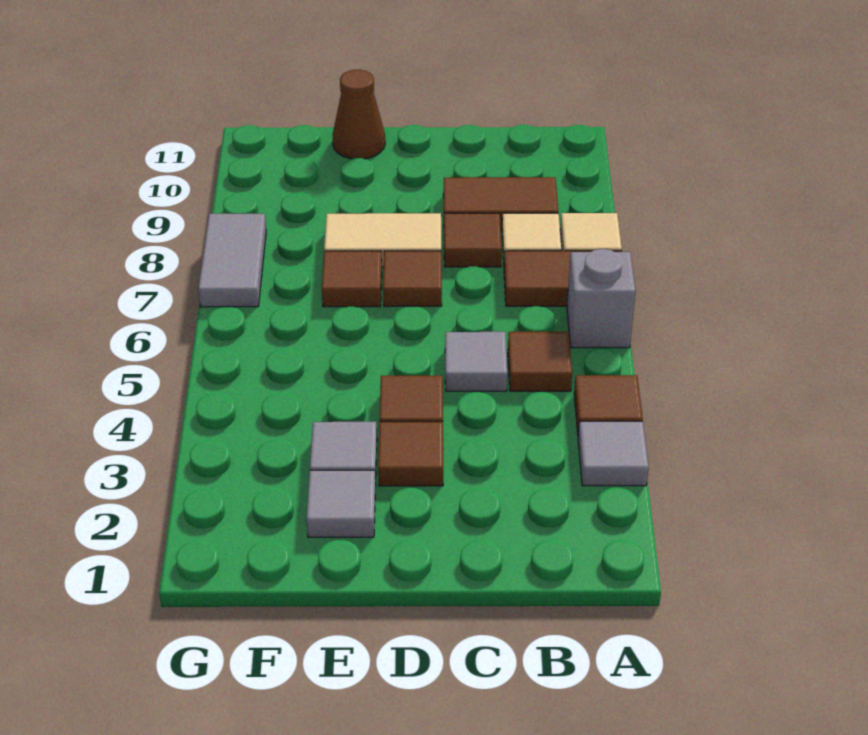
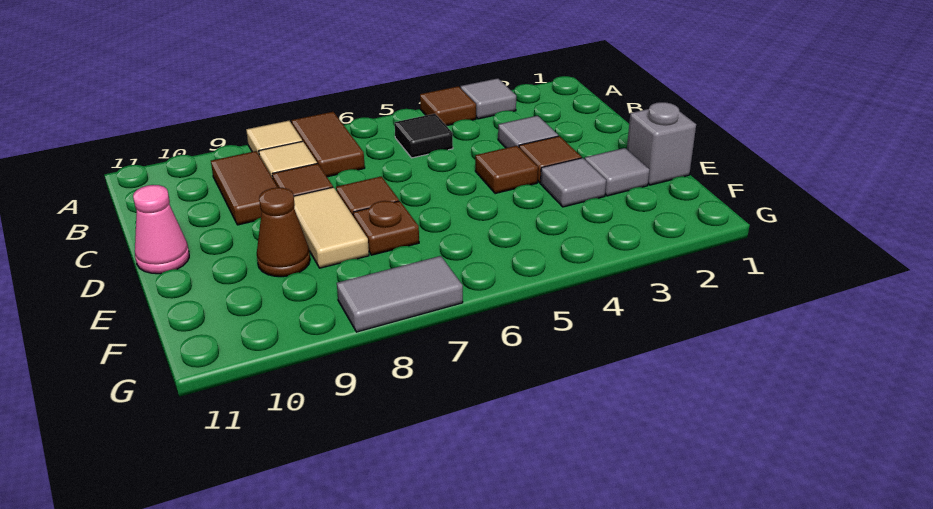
grey brick A6 level 1 -> grey brick E1 level 1
brown tile B5 level 1 -> black tile B5 level 1
grey tile C5 level 1 -> grey tile C3 level 1
none -> pink cone D11 level 1
brown tile E7 level 1 -> brown plate E7 level 1
brown cone E11 level 1 -> brown cone E9 level 1

